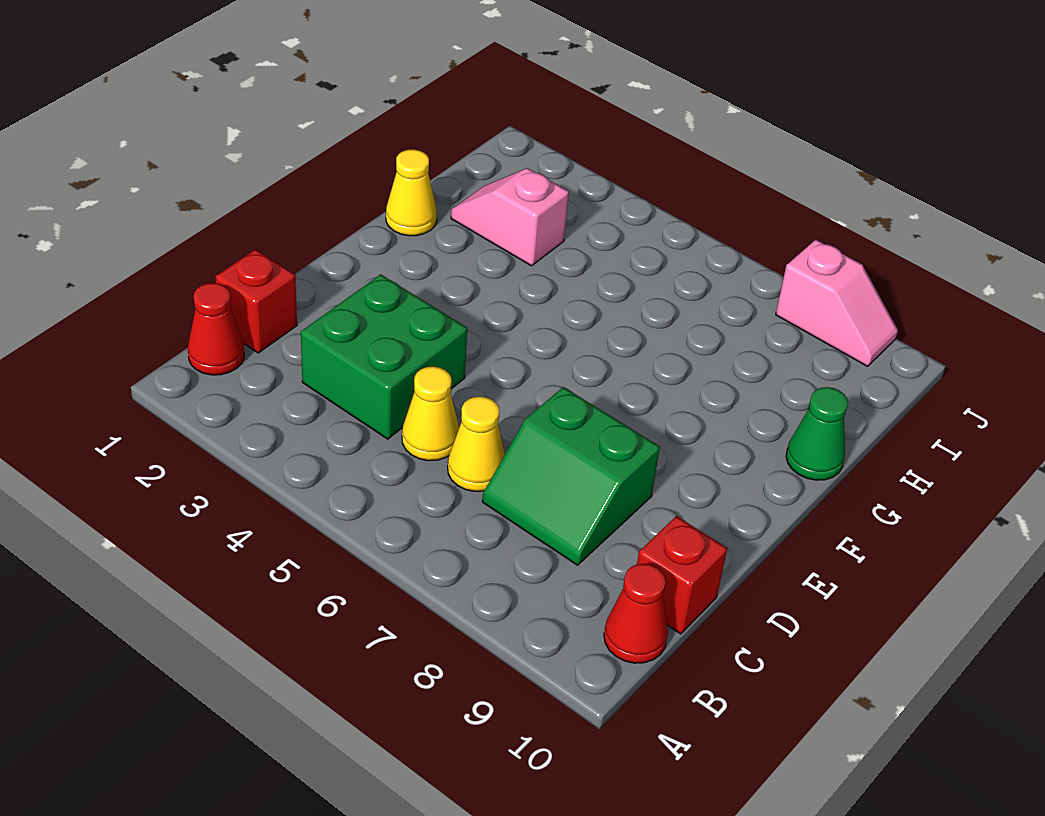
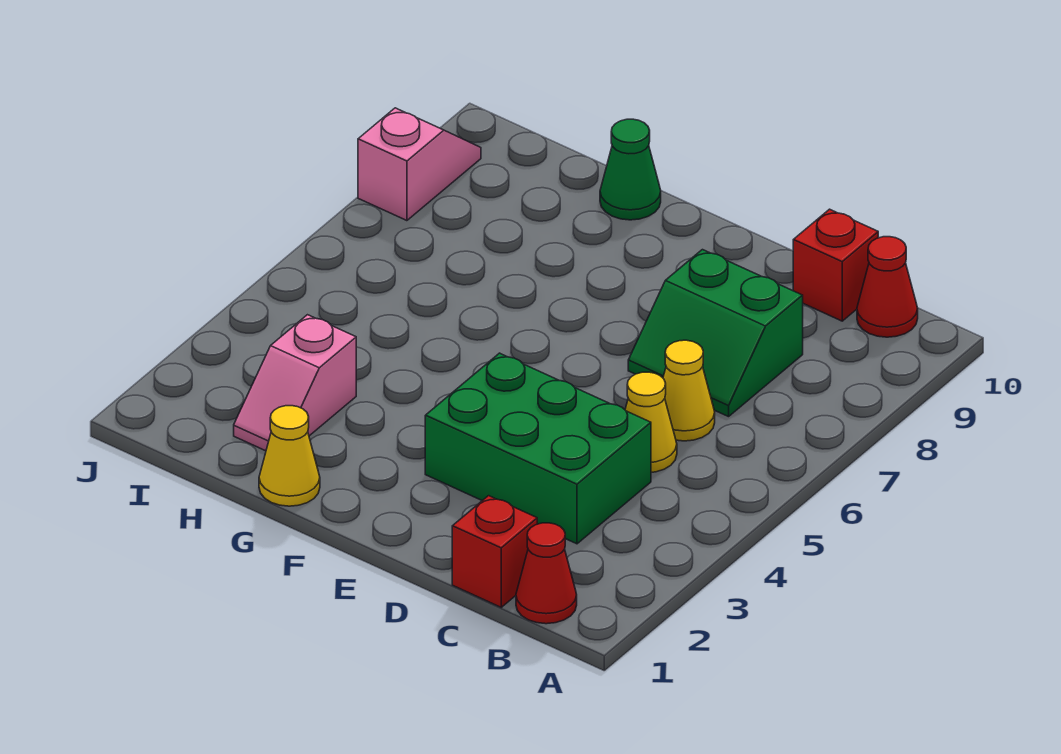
green brick C3:D4 level 1 -> green brick C3:E4 level 1
green slope C7:D8 level 1 top D -> green slope C7:D8 level 1 top 8

